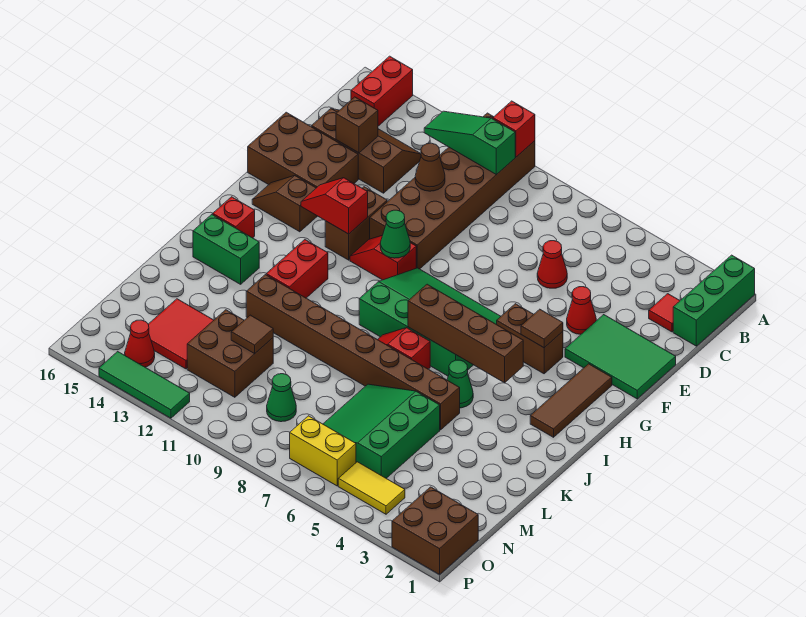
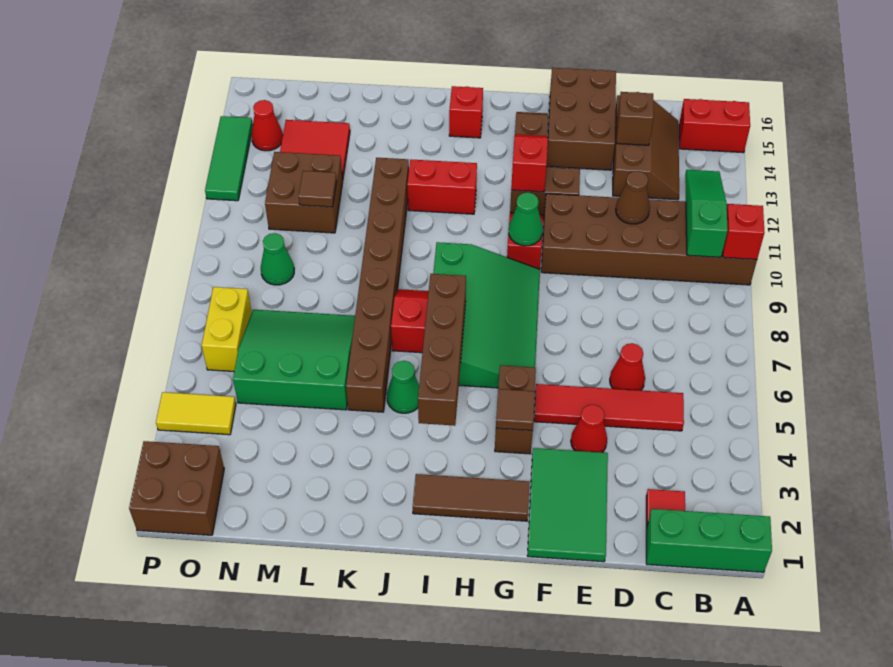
none -> red tile C5:F5 level 1
green brick J14:J15 level 1 -> none
yellow tile O4:O5 level 1 -> yellow tile O4:P4 level 1

